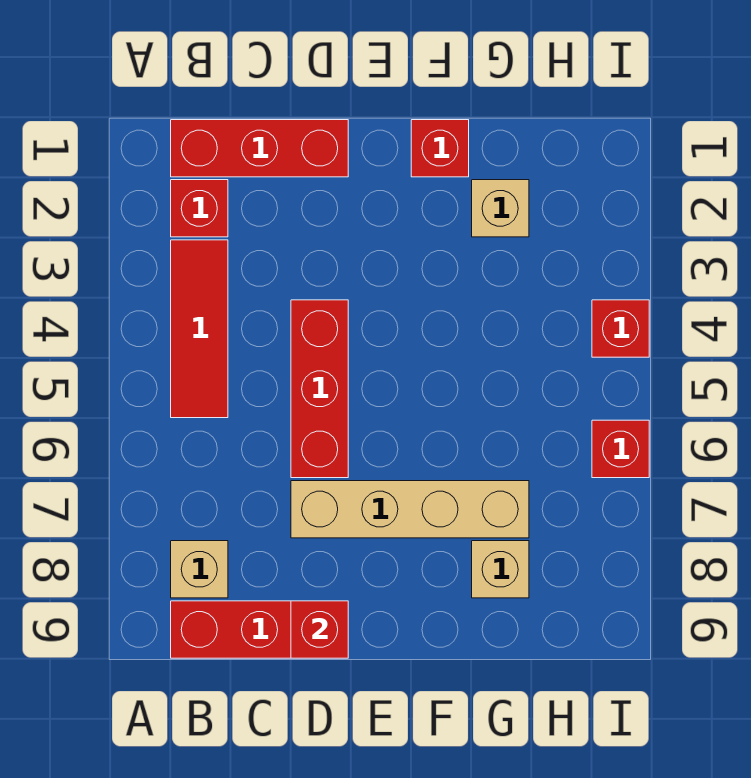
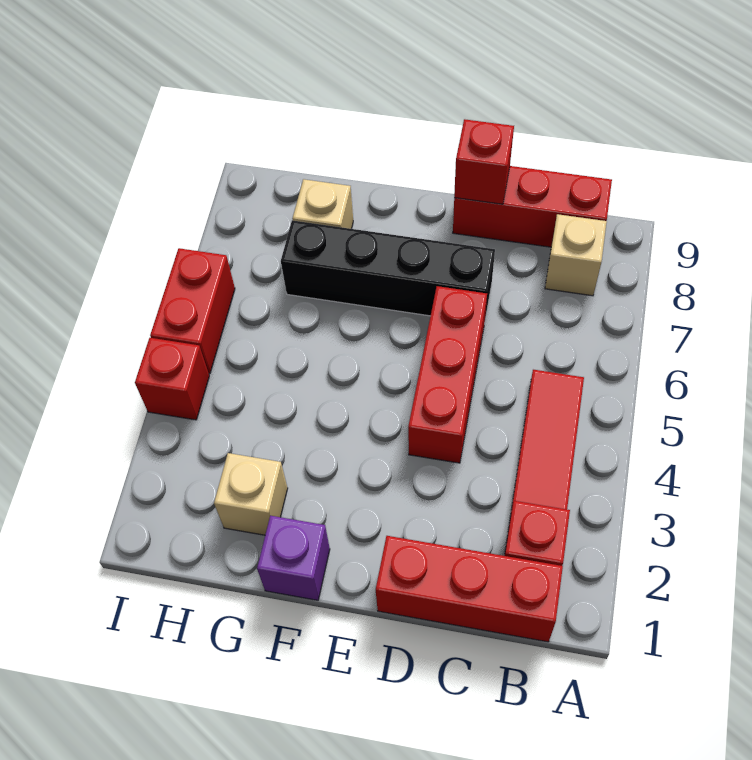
tan brick D7:G7 level 1 -> black brick D7:G7 level 1
red brick F1 level 1 -> purple brick F1 level 1
red brick I6 level 1 -> red brick I5:I6 level 1

